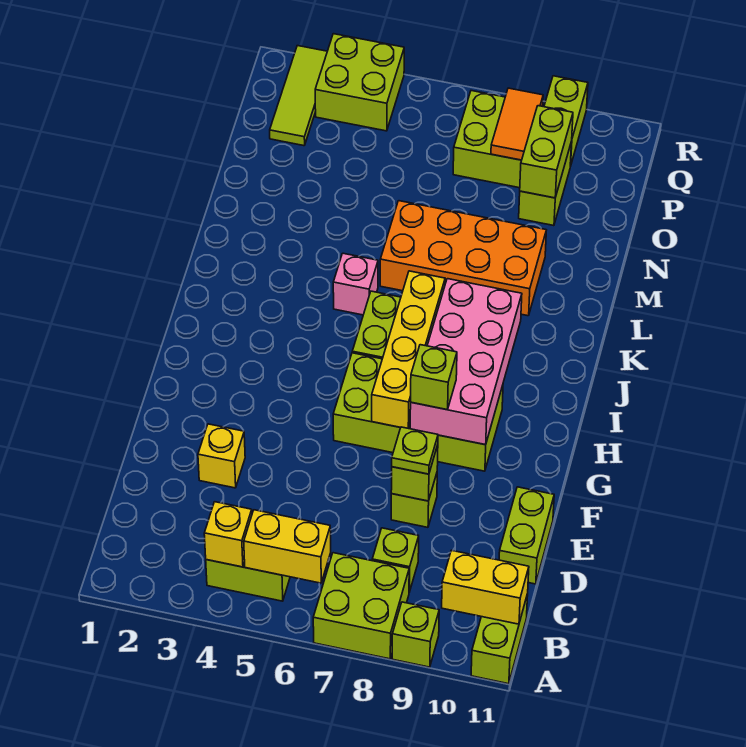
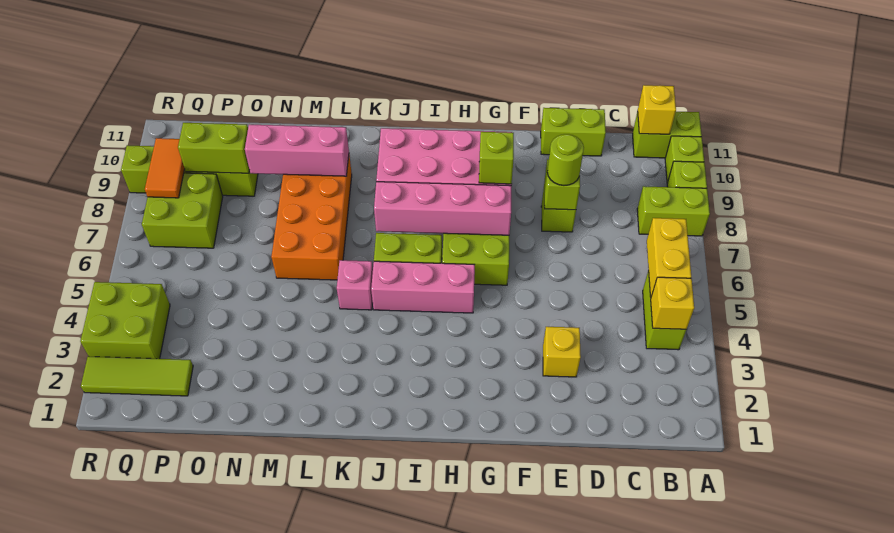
lime brick A7:B8 level 1 -> lime brick A8:B8 level 1
yellow brick B10:B11 level 2 -> yellow brick B11 level 2
lime brick C8 level 1 -> lime brick A10 level 1
lime plate E8 level 3 -> lime round brick E8 level 3
yellow brick G7:J7 level 2 -> pink brick G7:J7 level 2
none -> pink brick H5:J5 level 1
none -> pink brick L9:N9 level 2
orange tile P8:Q8 level 2 -> orange tile Q8:Q9 level 2

